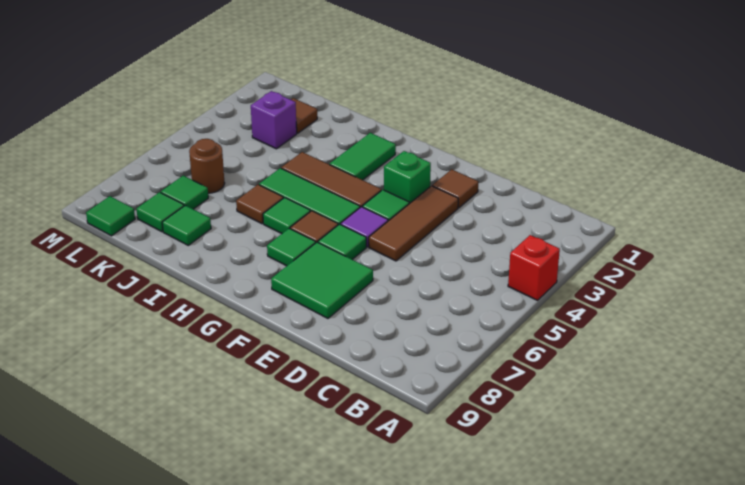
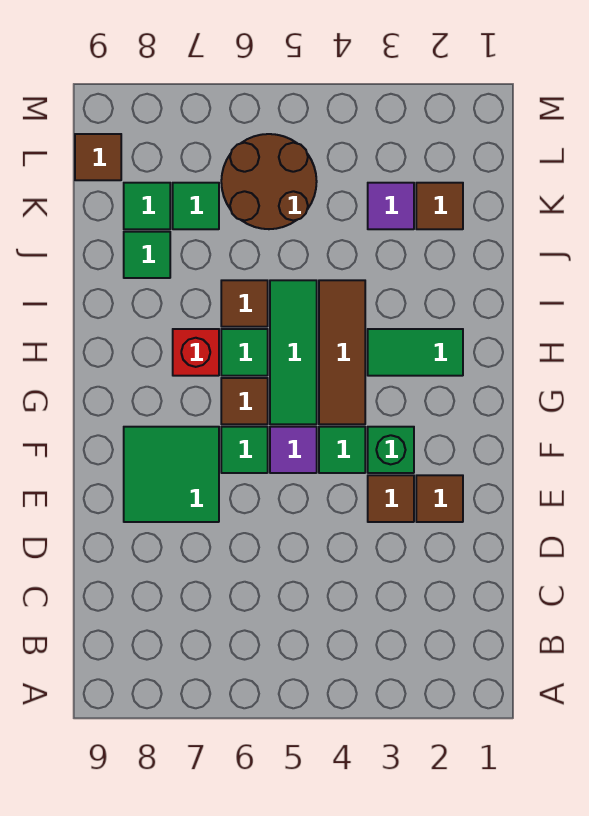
red brick A4 level 1 -> red brick H7 level 1
brown tile E3:E5 level 1 -> brown tile E3 level 1
green tile G7 level 1 -> none
purple brick K3 level 1 -> purple tile K3 level 1
brown round brick K6 level 1 -> brown round brick K5:L6 level 1
green tile L9 level 1 -> brown tile L9 level 1

